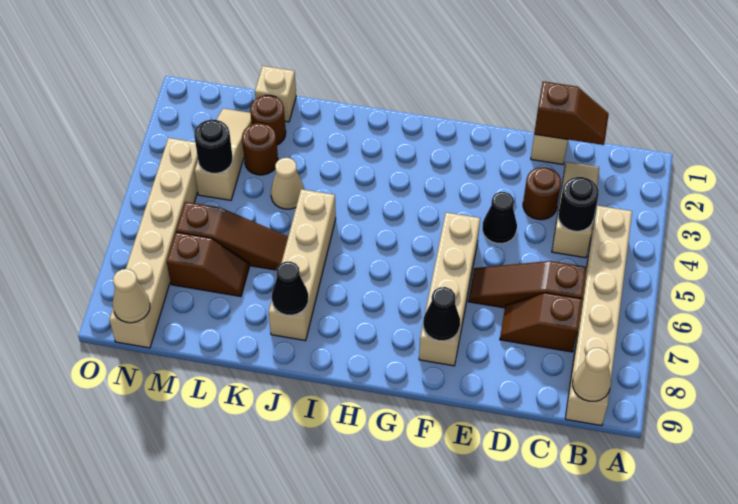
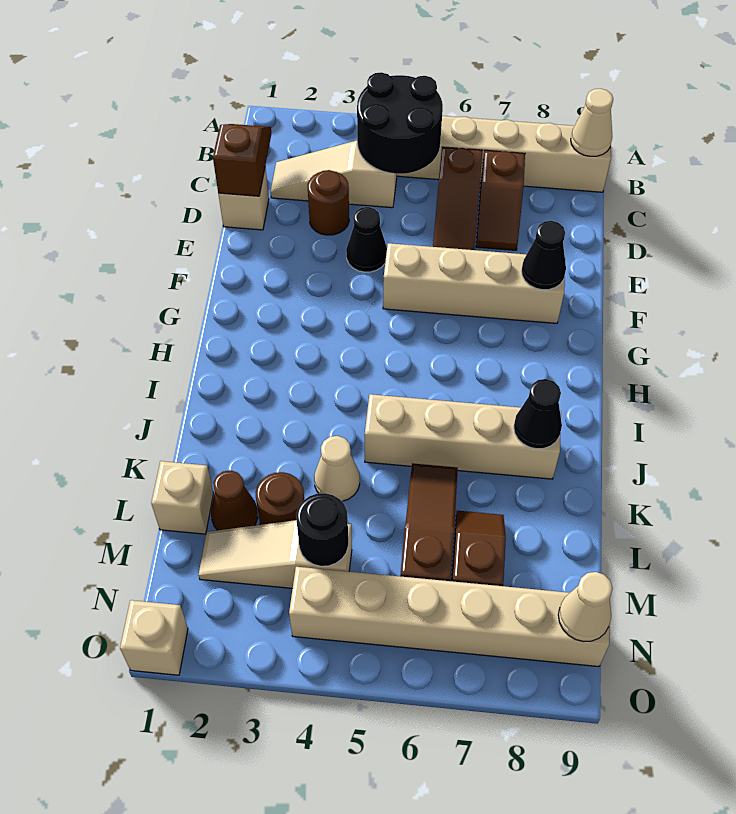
black round brick C4 level 2 -> black round brick B4:C5 level 2
brown round brick L2 level 1 -> brown cone L2 level 1
none -> tan brick O1 level 1

